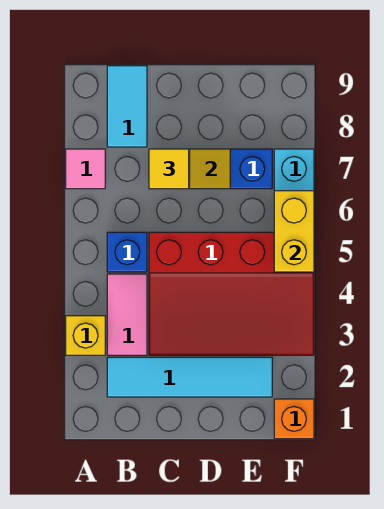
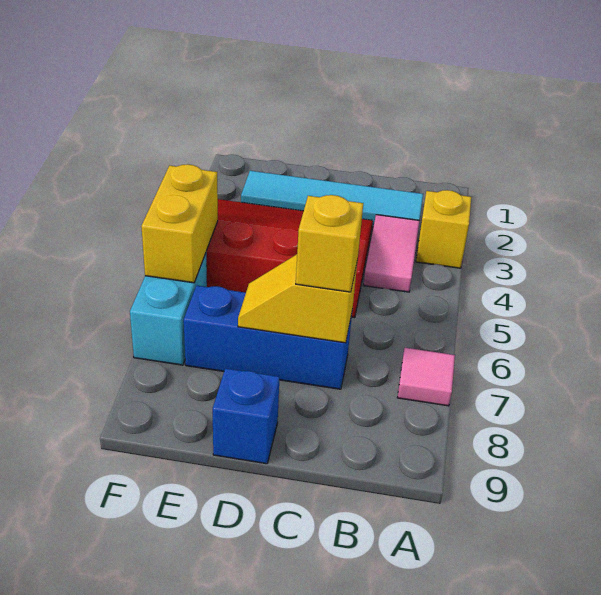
blue brick B5 level 1 -> blue brick D9 level 1
cyan tile B8:B9 level 1 -> none
yellow tile C7 level 3 -> yellow brick C7 level 3
orange brick F1 level 1 -> none

